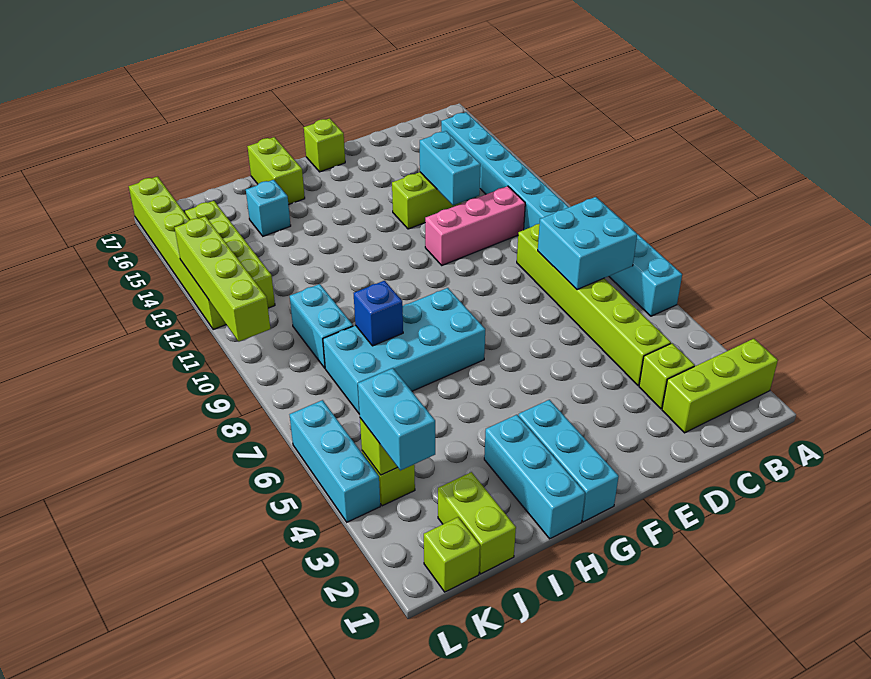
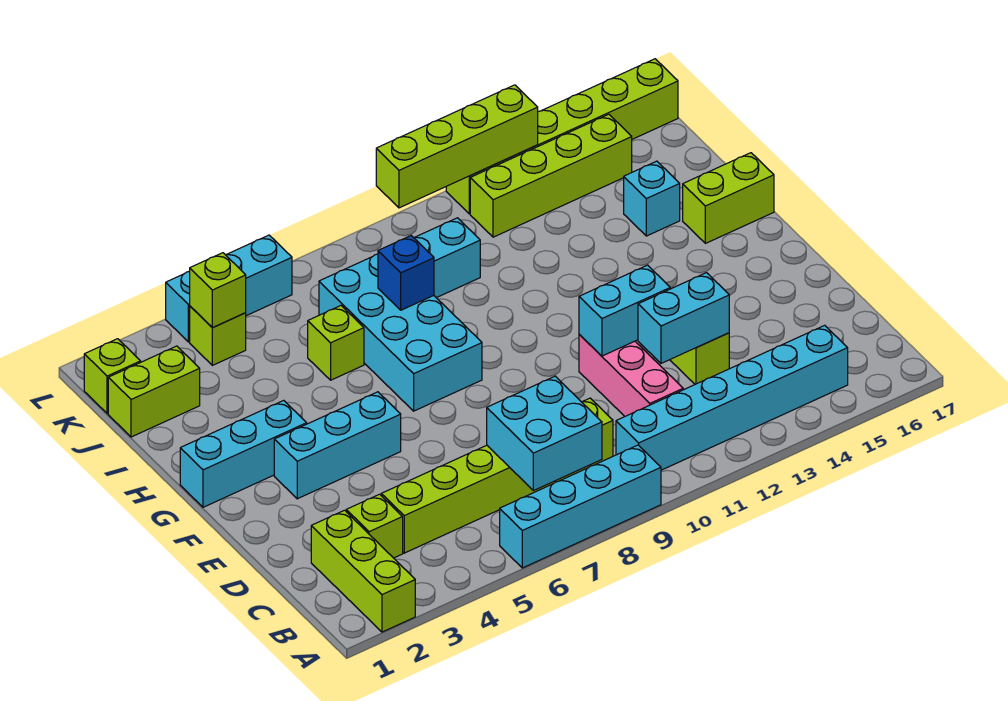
lime brick F17 level 1 -> lime brick I6 level 1
cyan brick H1:H3 level 1 -> cyan brick F3:F5 level 1
cyan brick K3:K4 level 3 -> cyan brick E11:E12 level 2

